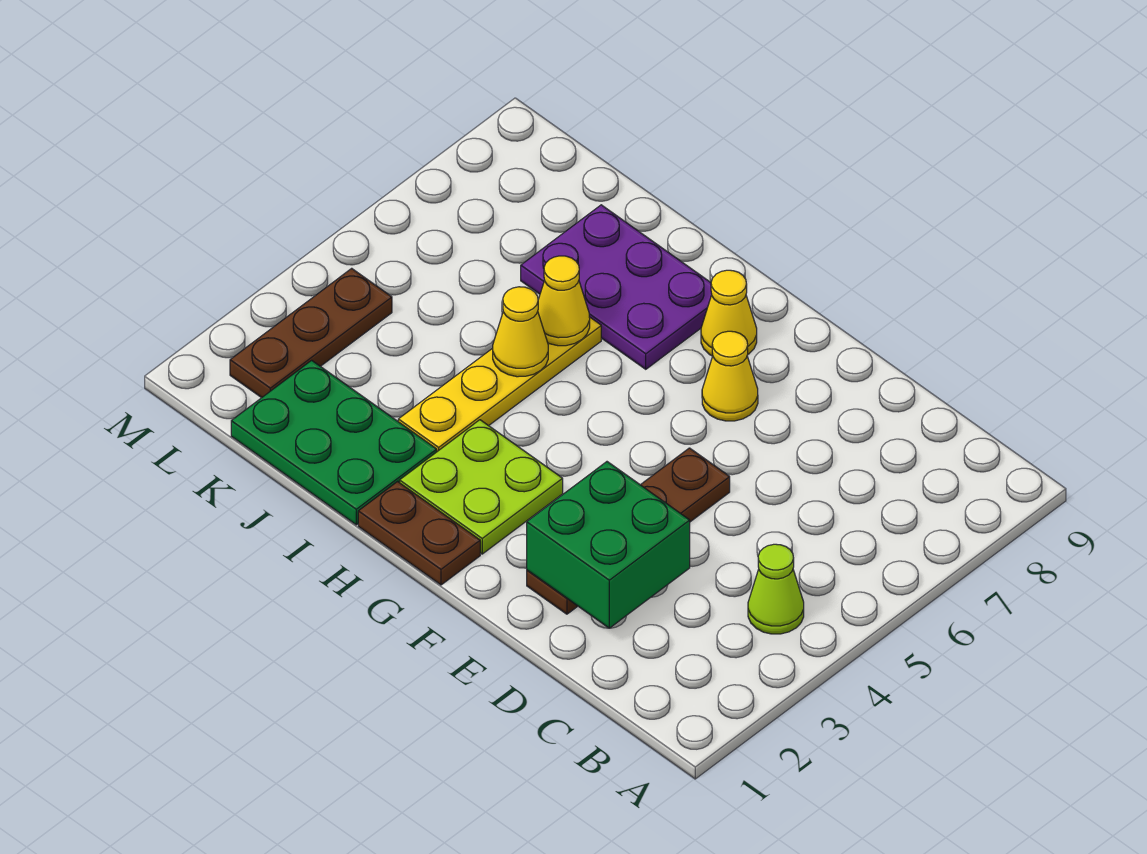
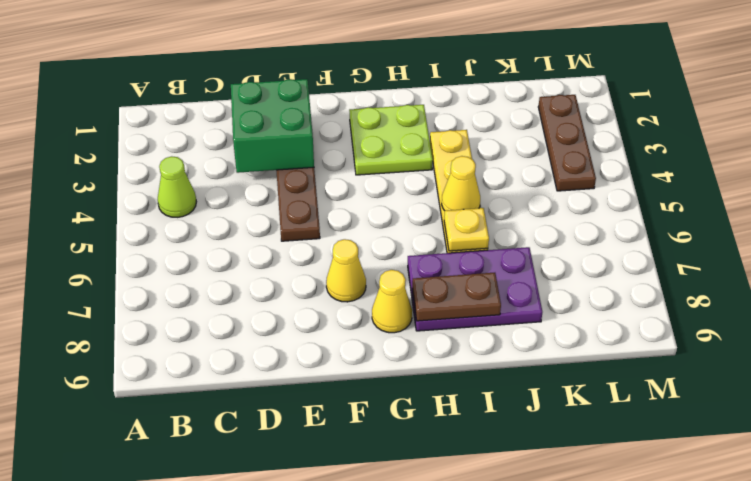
brown plate G1:H1 level 1 -> brown plate H8:I8 level 2
green plate I1:K2 level 1 -> none
yellow cone I6 level 2 -> yellow plate I6 level 2

